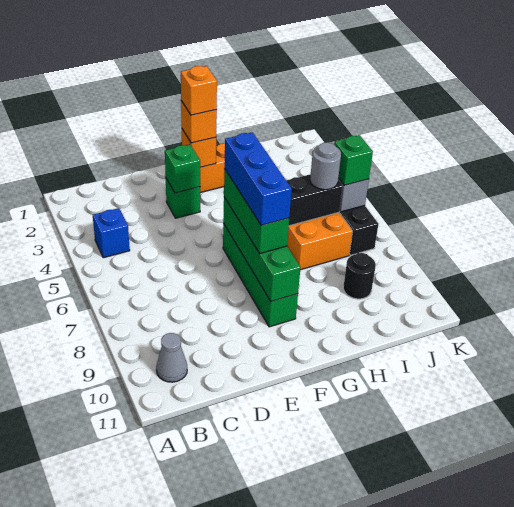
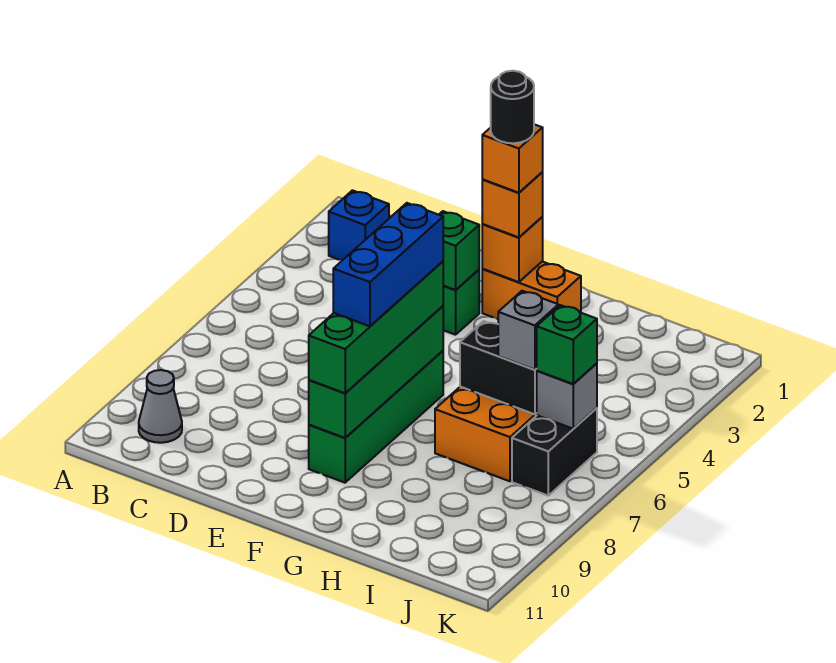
blue brick B4 level 1 -> blue brick B2 level 1
green brick F6:F8 level 3 -> green brick F6:F9 level 3
grey round brick I6 level 3 -> grey brick I6 level 3
black round brick I9 level 1 -> black round brick F2 level 5

